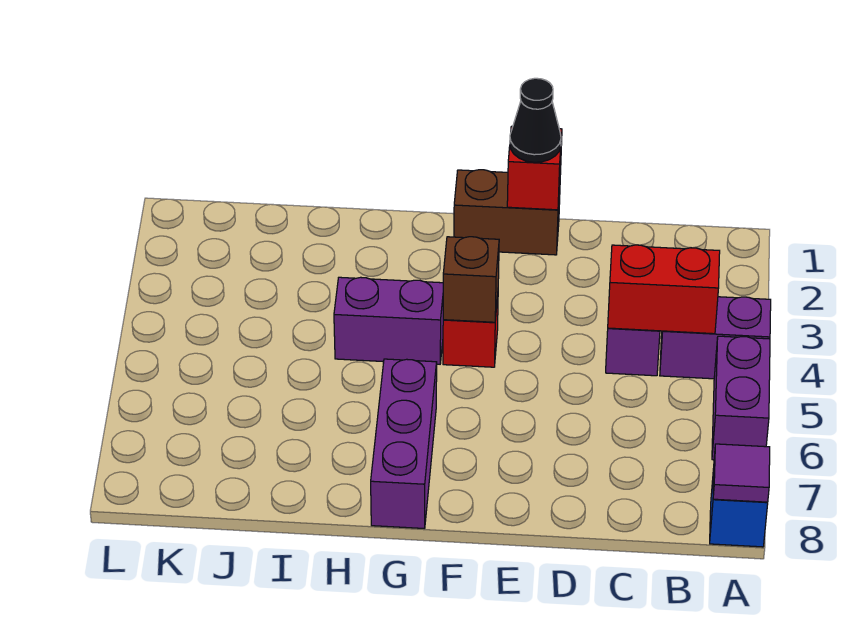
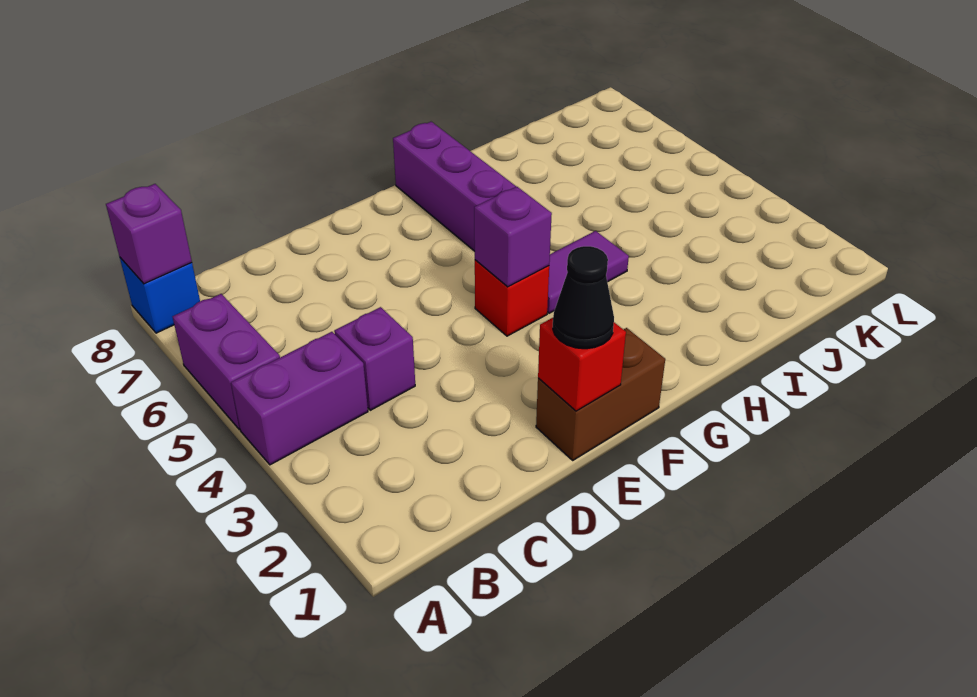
purple tile A8 level 2 -> purple brick A8 level 2
red brick B4:C4 level 2 -> none
brown brick F4 level 2 -> purple brick F4 level 2
purple brick G4:H4 level 1 -> purple tile G4:H4 level 1

